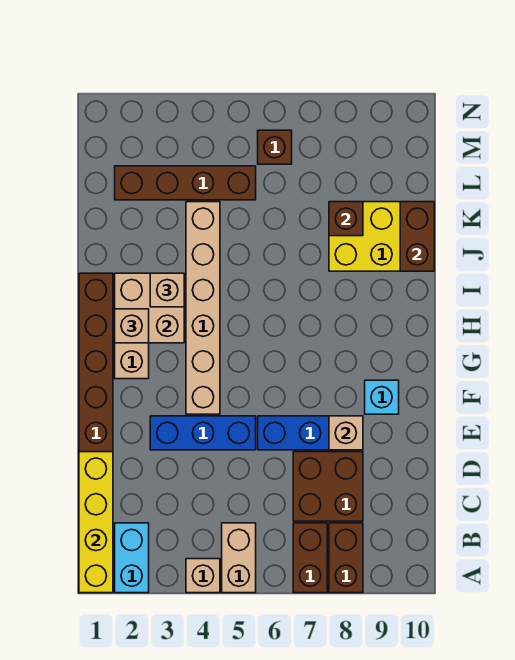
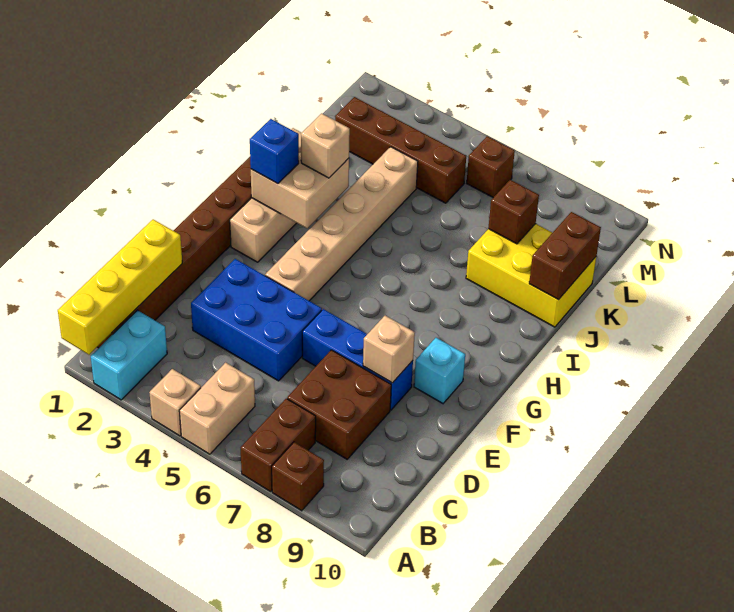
brown brick A8:B8 level 1 -> brown brick A8 level 1
blue brick E3:E5 level 1 -> blue brick D3:E5 level 1
tan brick H2 level 3 -> blue brick H2 level 3

